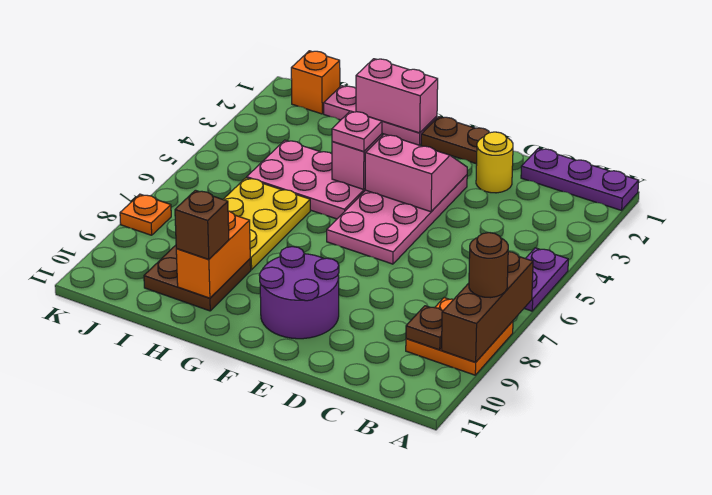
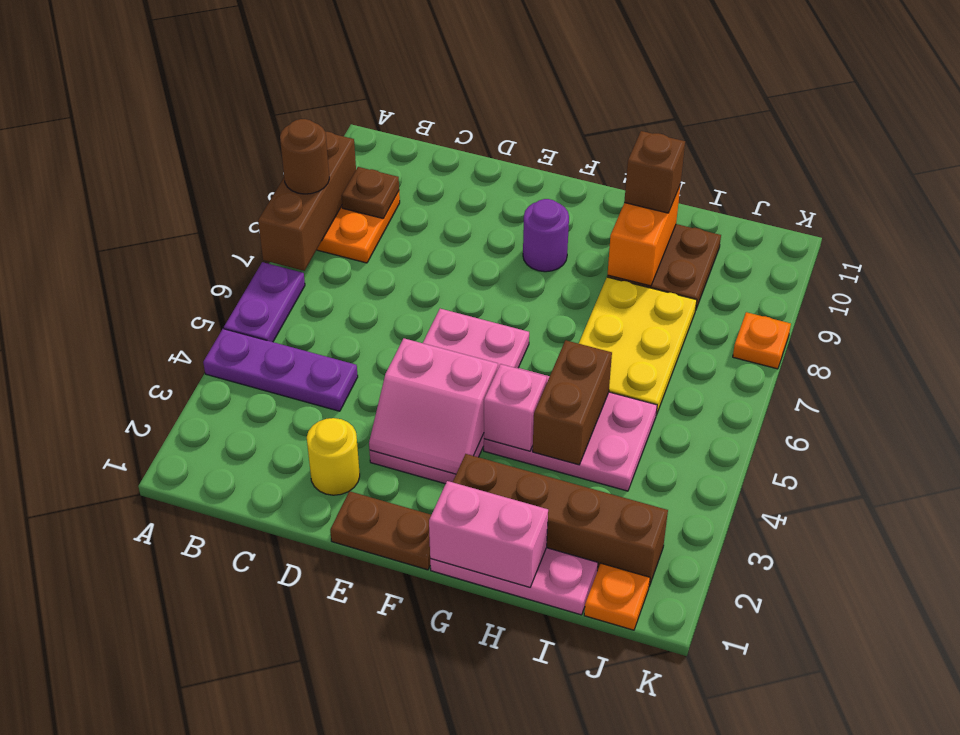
purple plate A1:C1 level 1 -> purple plate A4:C4 level 1
purple round brick E9:F10 level 1 -> purple round brick F9 level 1
none -> brown brick G2:J2 level 1
pink plate G4 level 3 -> none
none -> brown brick H4:H5 level 2
orange brick J1 level 1 -> orange plate J1 level 1

